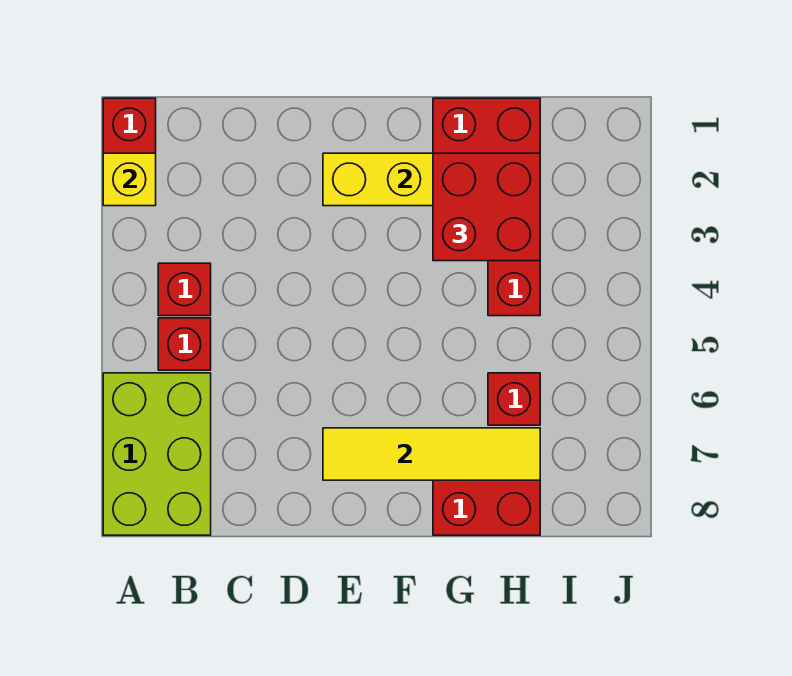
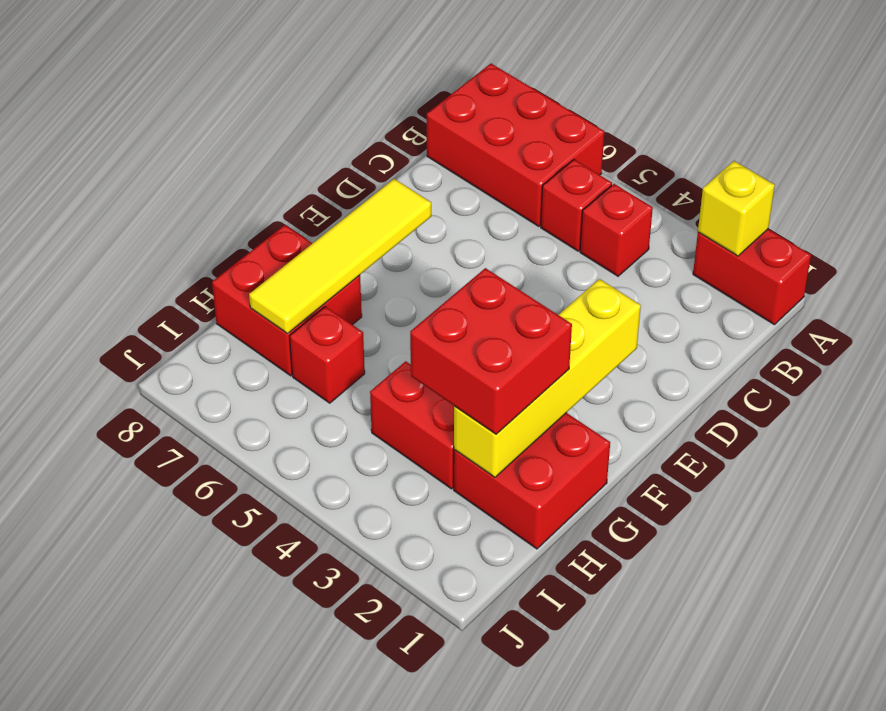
lime brick A6:B8 level 1 -> red brick A6:B8 level 1

